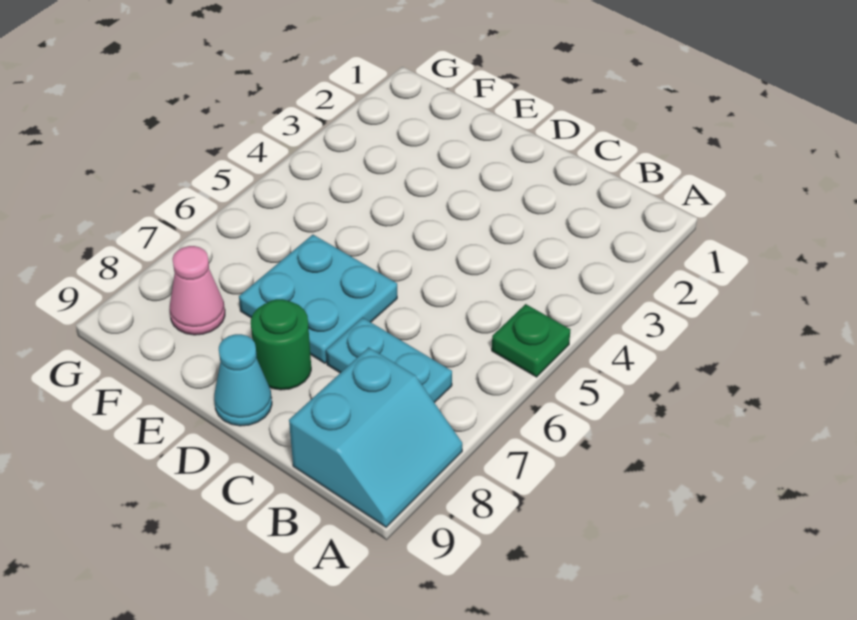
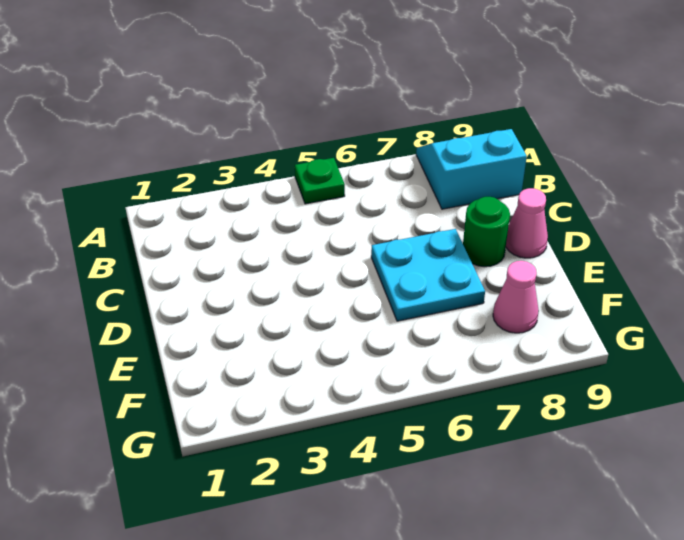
cyan plate B7:C7 level 1 -> none
cyan cone D9 level 1 -> pink cone D9 level 1

